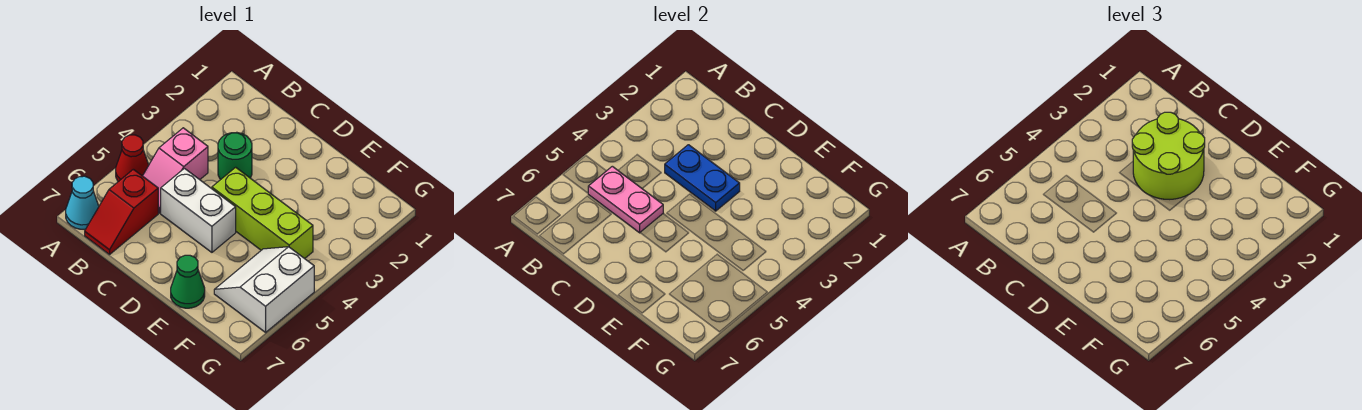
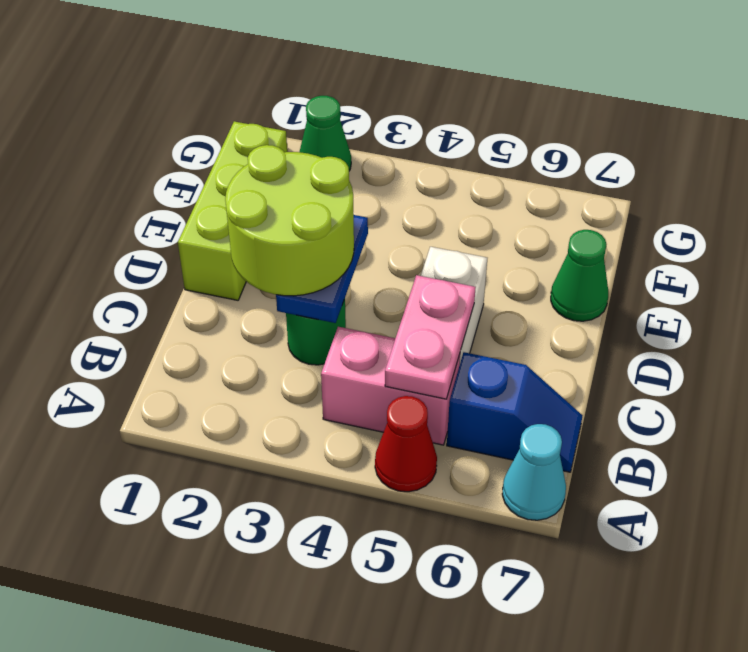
pink slope B4:B5 level 1 top 4 -> pink brick B4:B5 level 1
red slope B6:B7 level 1 top 6 -> blue slope B6:B7 level 1 top 6
lime brick D4:F4 level 1 -> lime brick D1:F1 level 1
white slope F5:G6 level 1 top G -> none
none -> green cone G2 level 1

